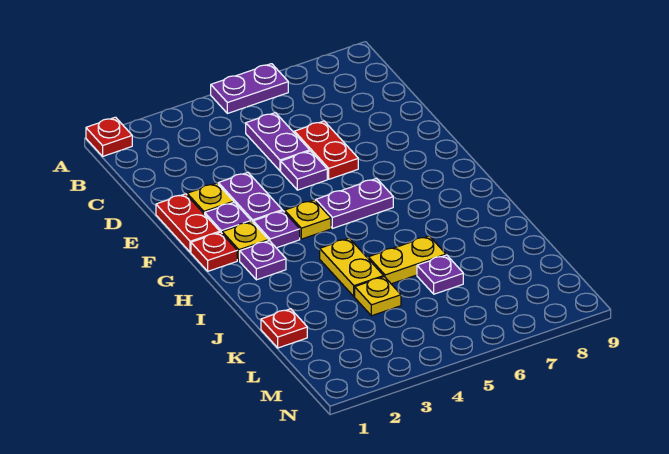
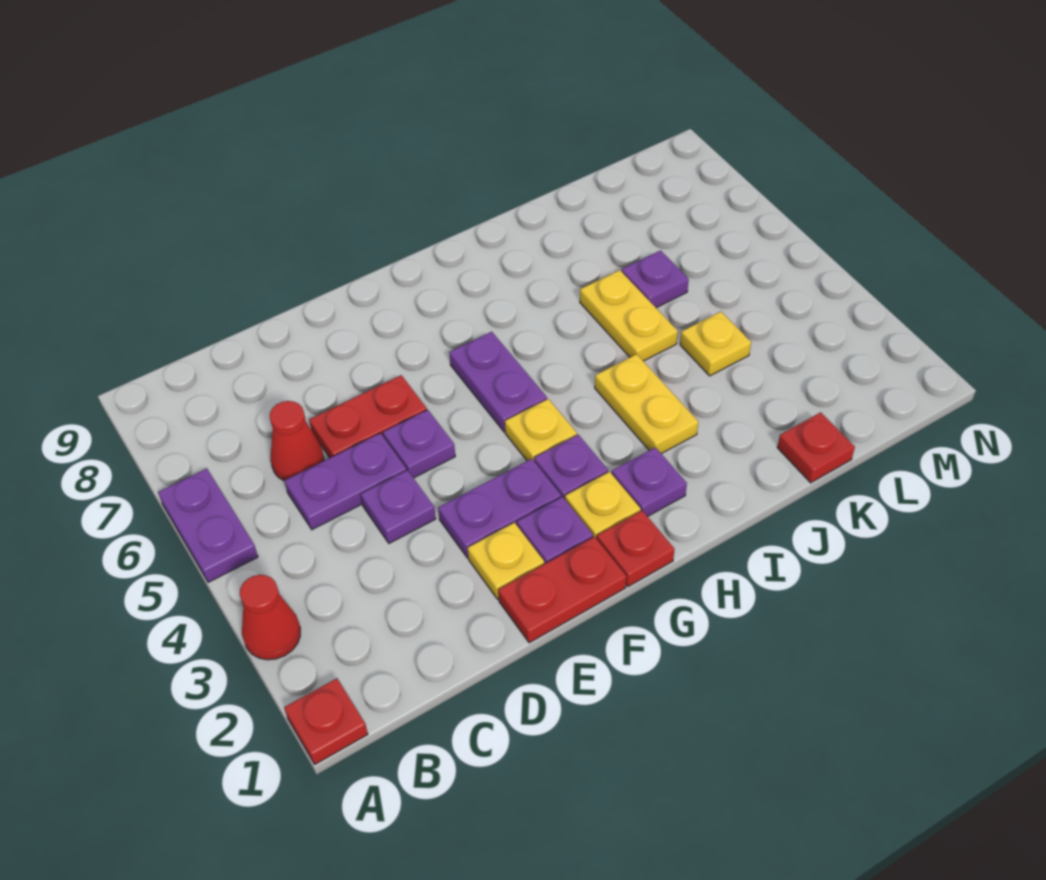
none -> red cone A3 level 1
none -> red cone C6 level 1
none -> purple plate D4 level 1
yellow plate I4:J4 level 1 -> yellow plate I3:I4 level 1

